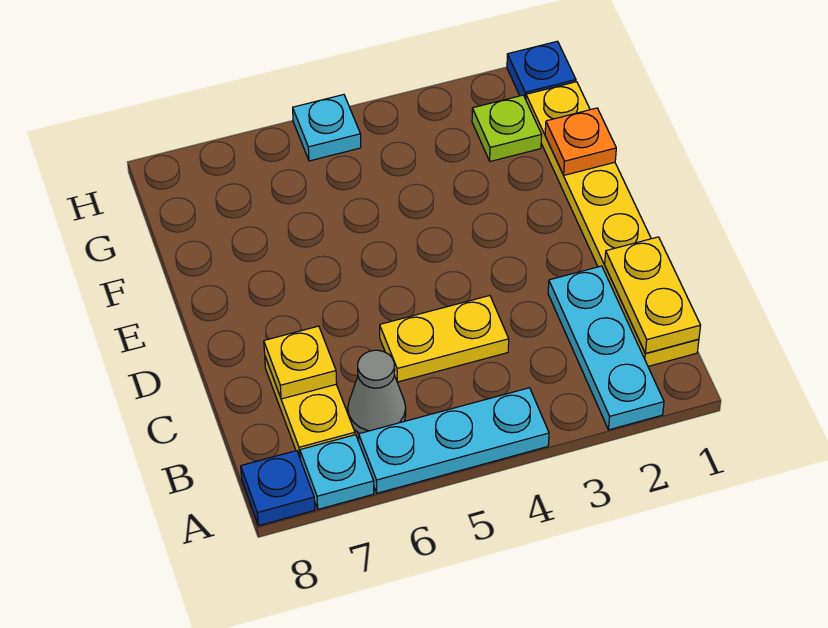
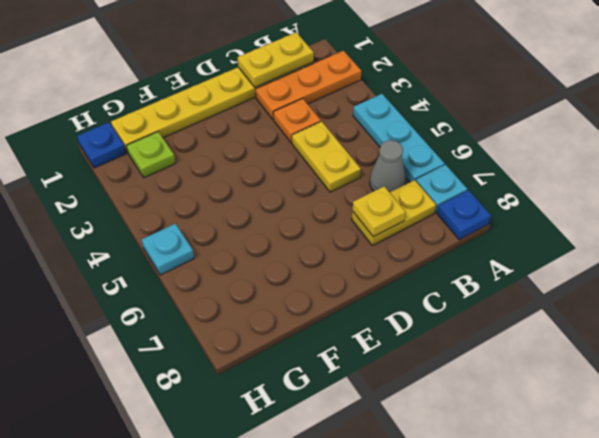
cyan plate A2:C2 level 1 -> orange plate A2:C2 level 1
orange plate F1 level 2 -> orange plate C3 level 1

